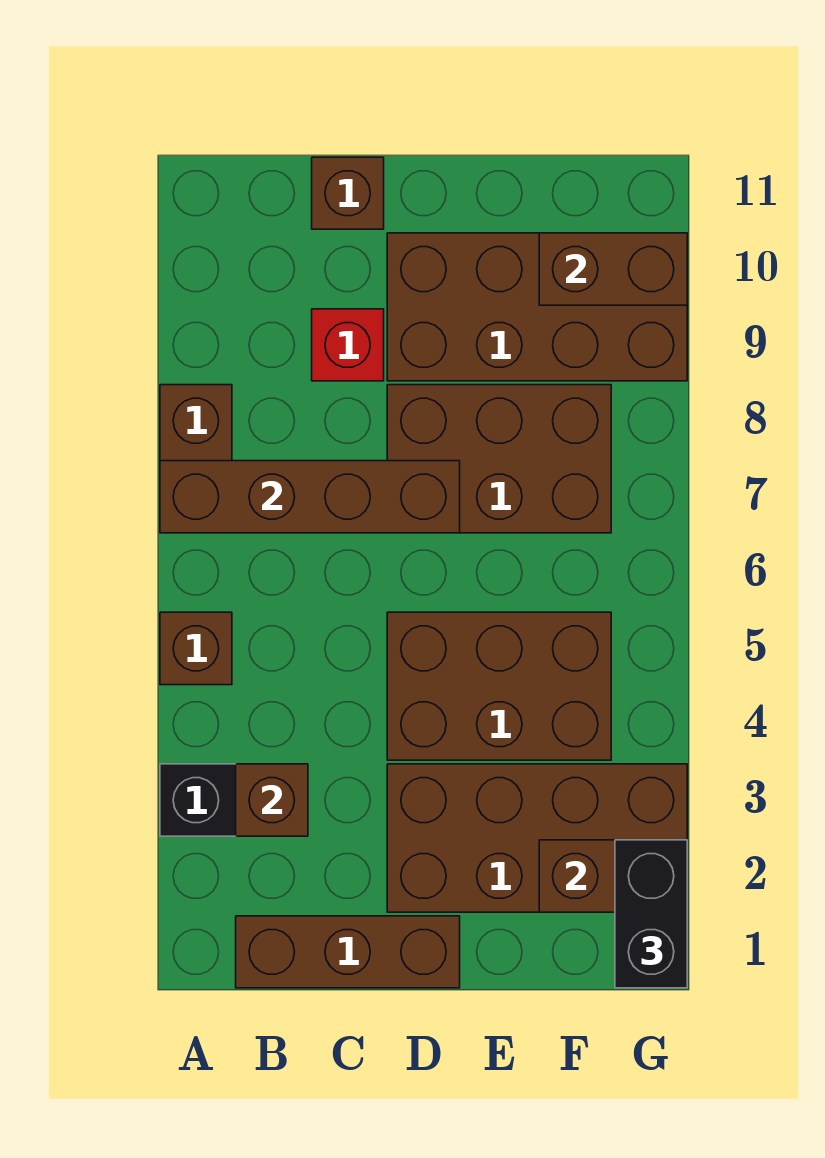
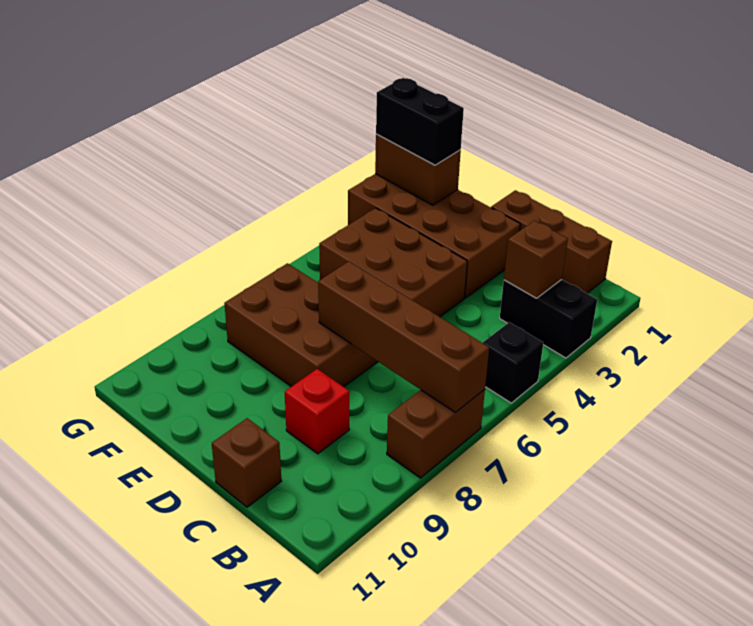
brown brick A5 level 1 -> black brick A5 level 1
brown brick D9:G10 level 1 -> none
brown brick F10:G10 level 2 -> none
black brick G1:G2 level 3 -> black brick F2:G2 level 3

